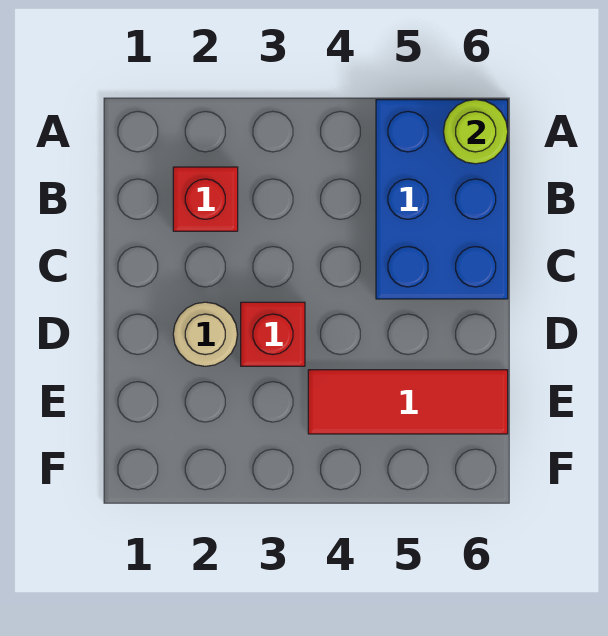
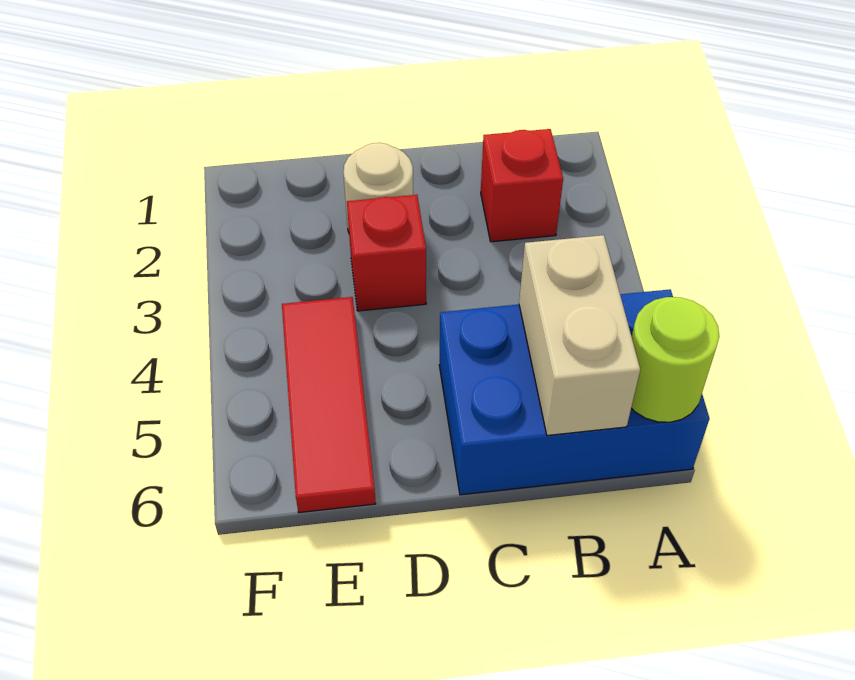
none -> tan brick B5:B6 level 2

